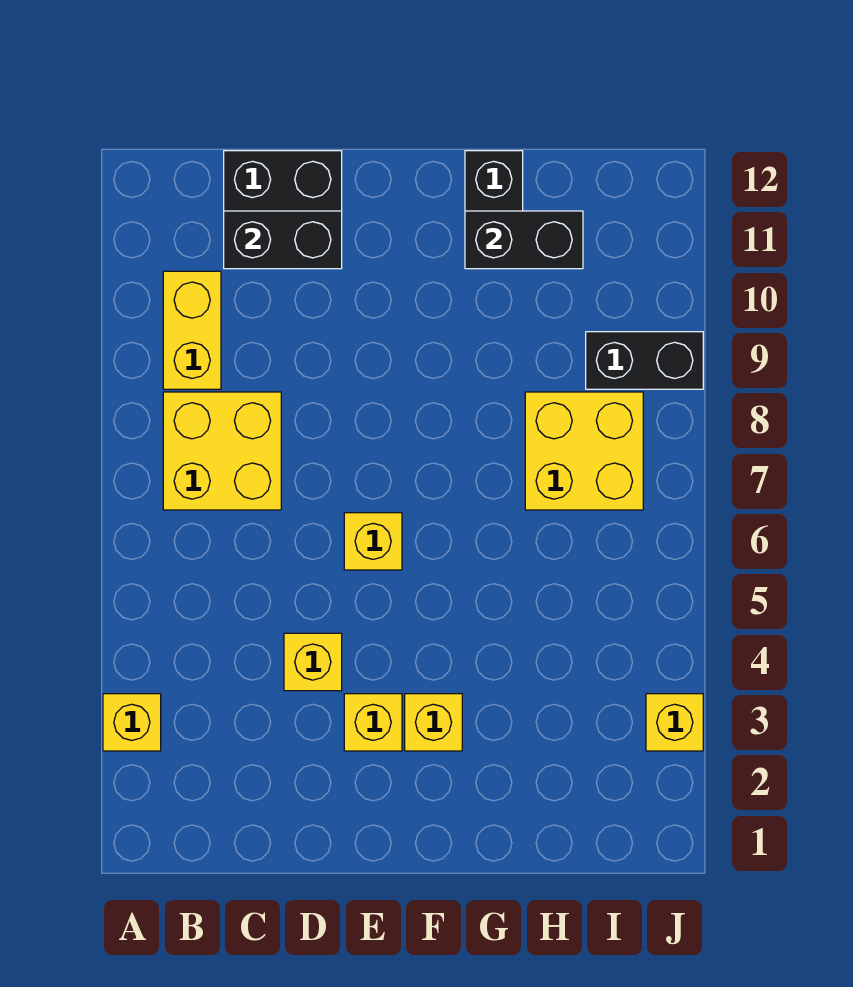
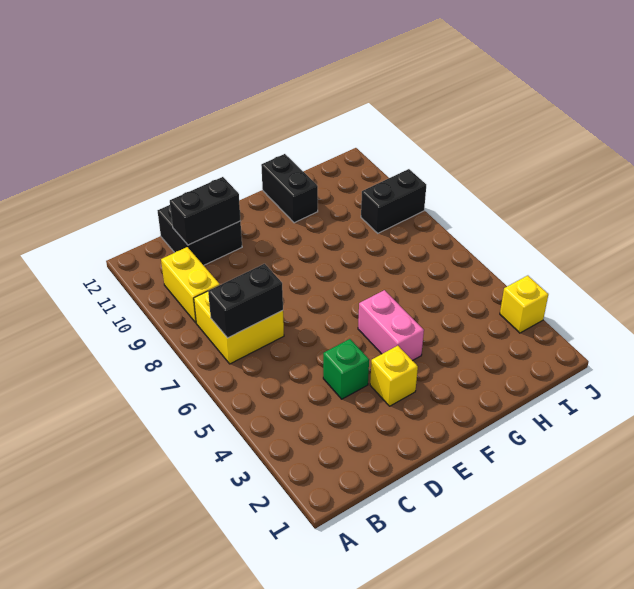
yellow brick A3 level 1 -> none
yellow brick D4 level 1 -> green brick D4 level 1
yellow brick E6 level 1 -> none
yellow brick F3 level 1 -> none
none -> pink brick F4:F5 level 1
black brick G11:H11 level 2 -> black brick B7:C7 level 2
yellow brick H7:I8 level 1 -> none

